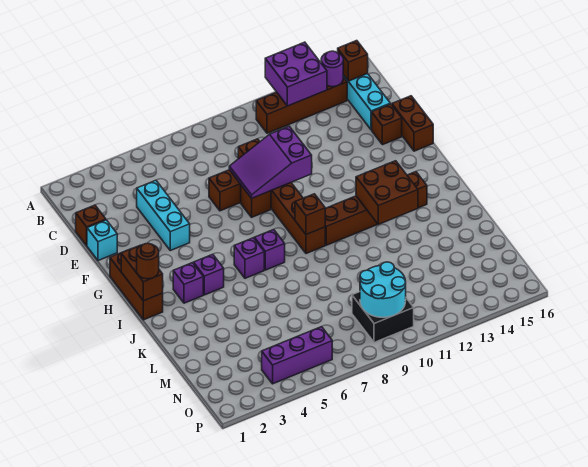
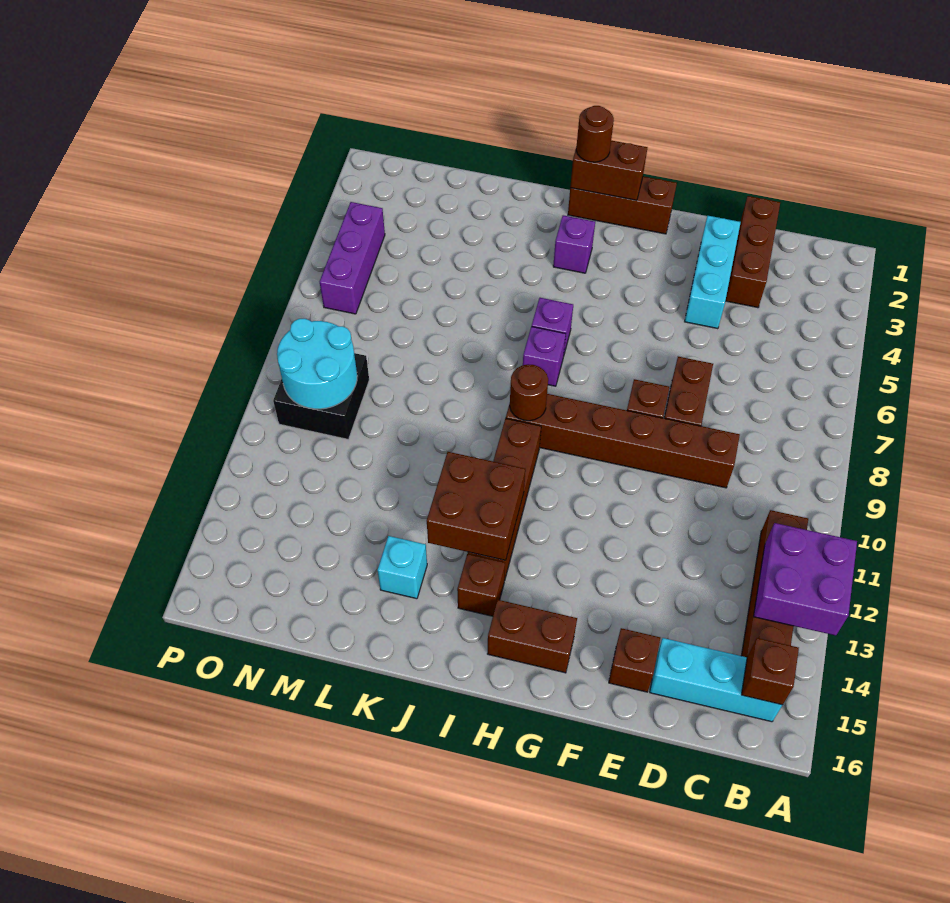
purple round brick B14 level 2 -> none
brown brick D1 level 1 -> brown brick D1:D3 level 1
cyan brick D4:F4 level 1 -> cyan brick E2:E4 level 1
cyan brick E1 level 1 -> cyan brick K14 level 1
purple slope E8:F10 level 2 top 10 -> none
brown brick E16:F16 level 1 -> brown brick G15:H15 level 1
purple brick I4 level 1 -> none
brown brick I9 level 2 -> brown round brick I9 level 2

